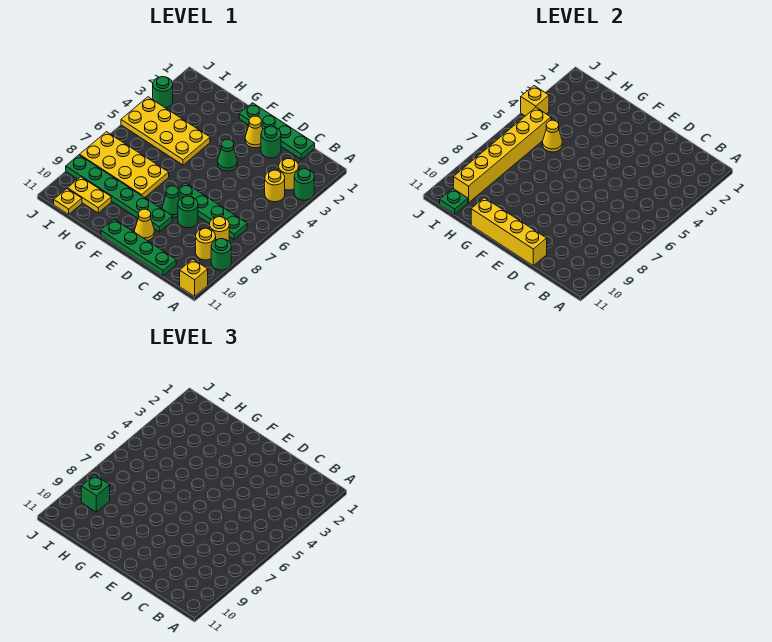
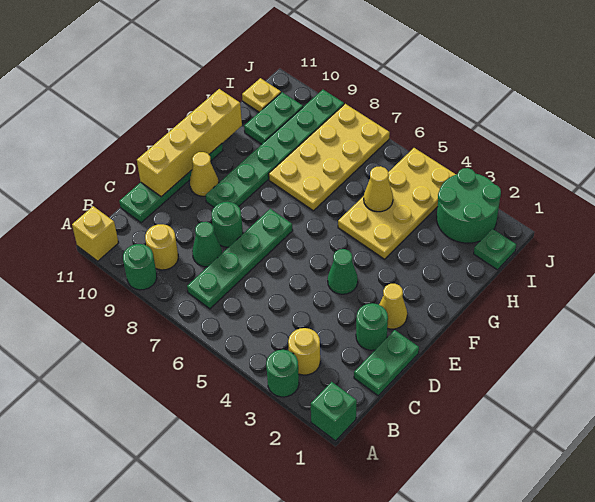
yellow round brick B4 level 1 -> none
yellow round brick B8 level 1 -> none
green plate C1:F1 level 1 -> green plate C1:D1 level 1
green cone E8 level 1 -> green cone C8 level 1
yellow plate H10:I10 level 1 -> green plate H10:I10 level 1
yellow brick I5:I10 level 2 -> none
green brick I9 level 3 -> green brick A1 level 1
green plate I11 level 2 -> green plate I1 level 1
green round brick J3 level 1 -> green round brick I2:J3 level 1
yellow brick J4 level 2 -> none

